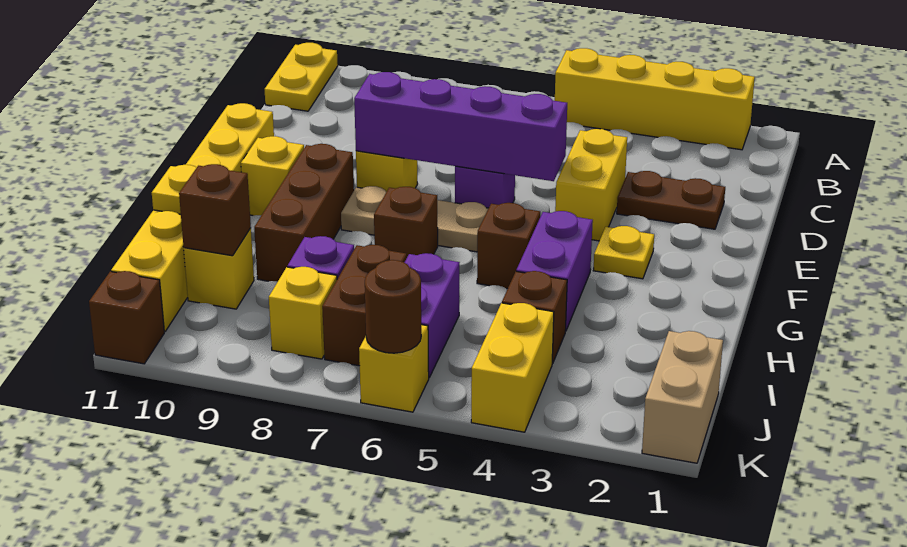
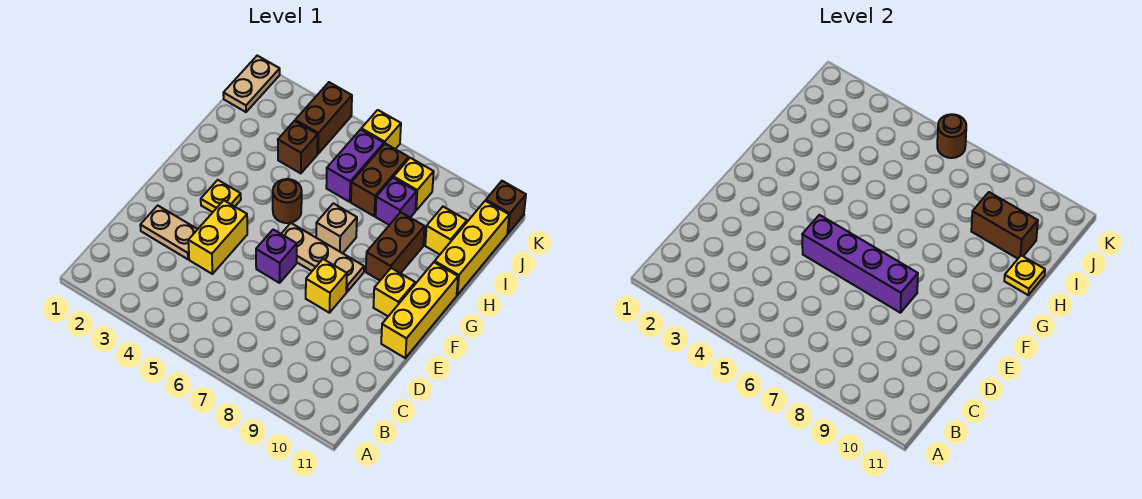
yellow brick A2:A5 level 1 -> none
yellow plate A11:B11 level 1 -> none
brown plate D2:D3 level 1 -> tan plate D2:D3 level 1
brown brick F9:H9 level 1 -> brown brick G9:H9 level 1
purple brick G4:H4 level 1 -> none
brown brick G5 level 1 -> brown round brick G5 level 1
brown brick G7 level 1 -> tan brick G7 level 1
brown brick I10 level 2 -> brown brick I9:I10 level 2
tan brick J1:K1 level 1 -> tan plate J1:K1 level 1
yellow brick J4:K4 level 1 -> brown brick J4:K4 level 1

